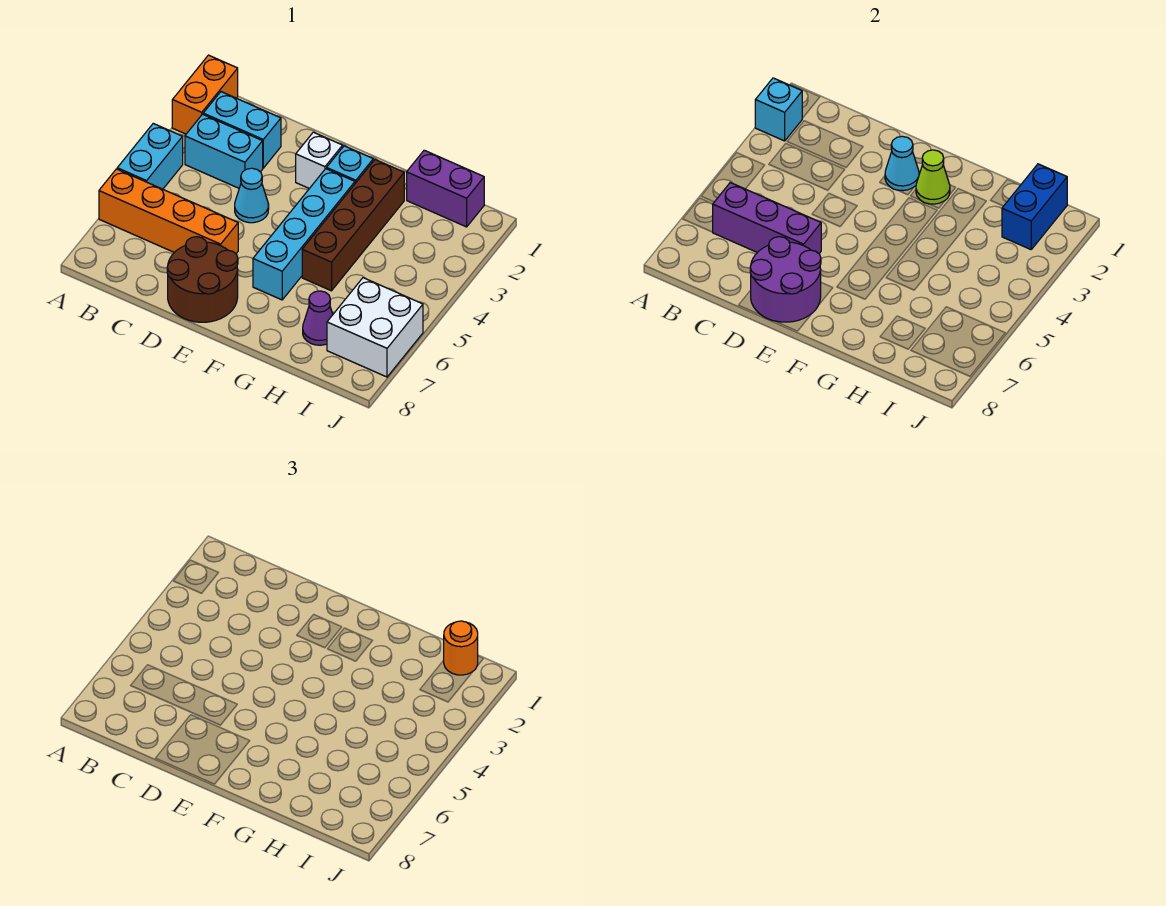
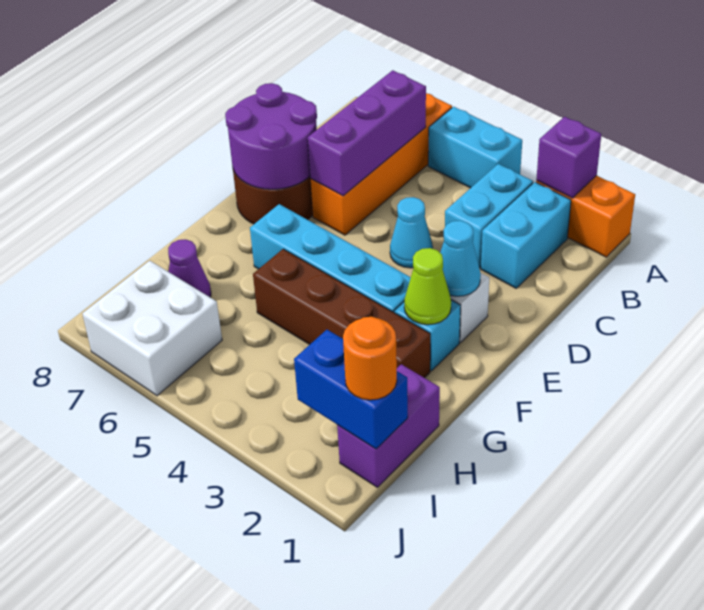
cyan brick A2 level 2 -> purple brick A2 level 2

